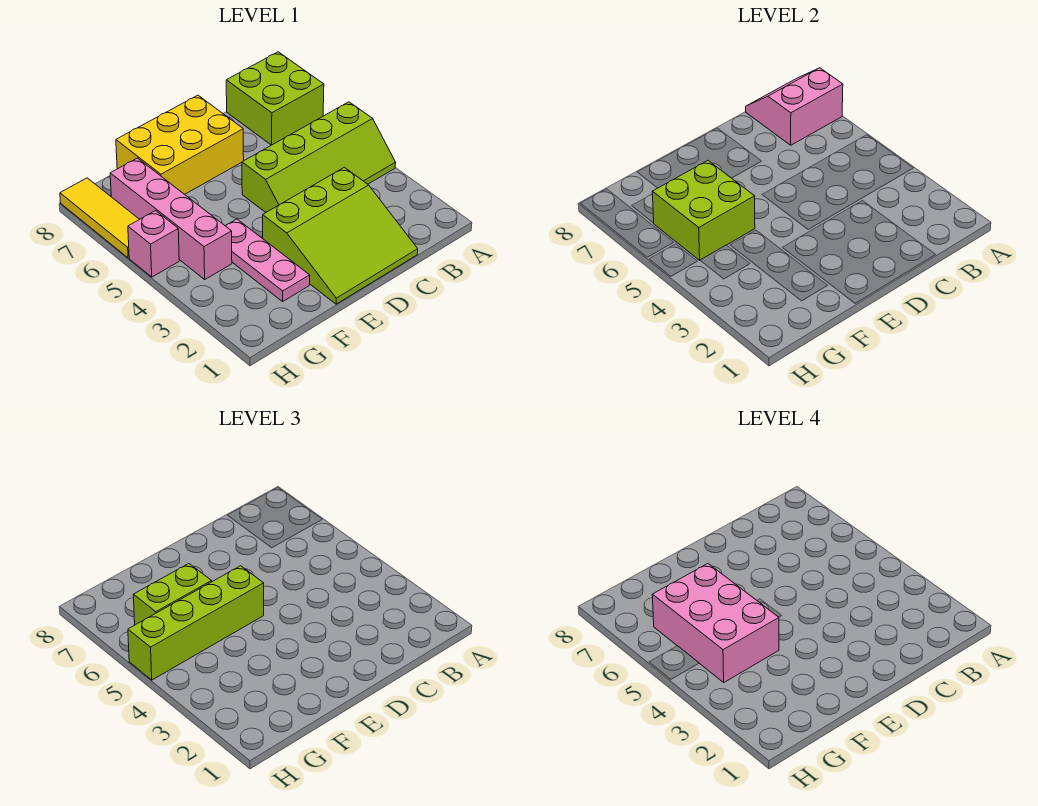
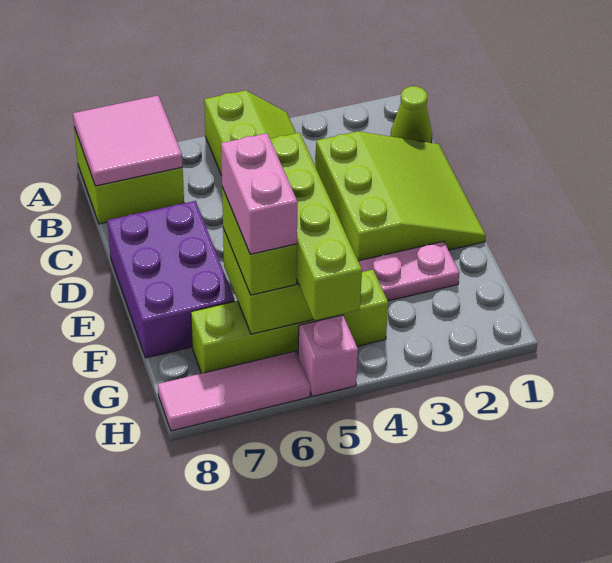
pink slope A7:B8 level 2 top 7 -> pink tile A7:B8 level 2
none -> lime cone B1 level 1
yellow brick D7:F8 level 1 -> purple brick D7:F8 level 1
pink brick F4:G6 level 4 -> pink brick F6:G6 level 4
pink brick G4:G7 level 1 -> lime brick G4:G7 level 1
yellow tile H6:H8 level 1 -> pink tile H6:H8 level 1

